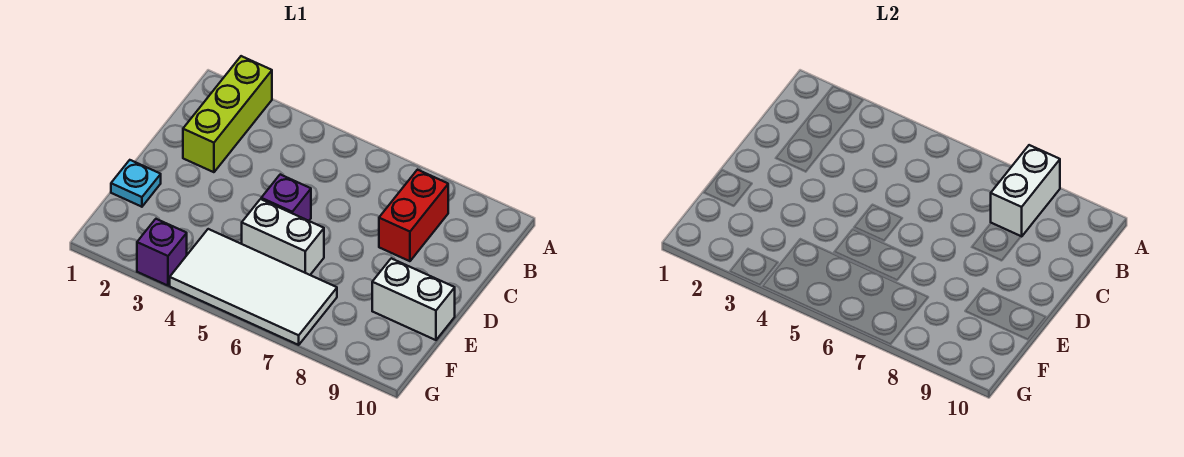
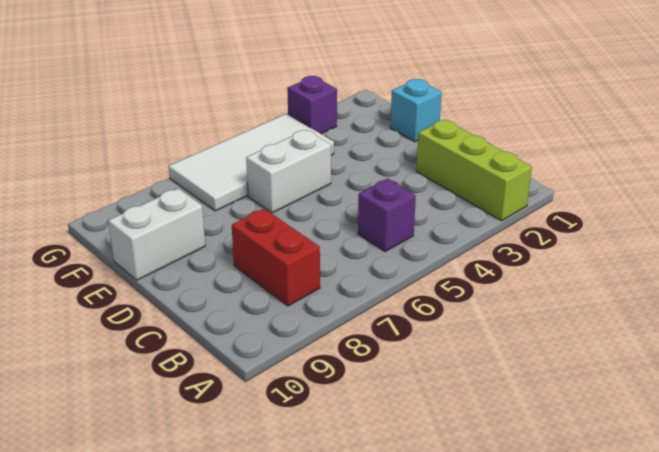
white brick A8:B8 level 2 -> none
purple brick D5 level 1 -> purple brick B5 level 1
cyan plate E1 level 1 -> cyan brick E1 level 1

